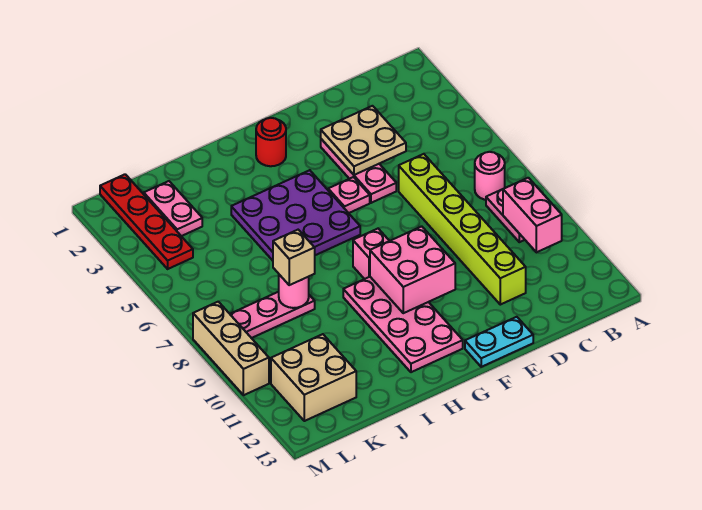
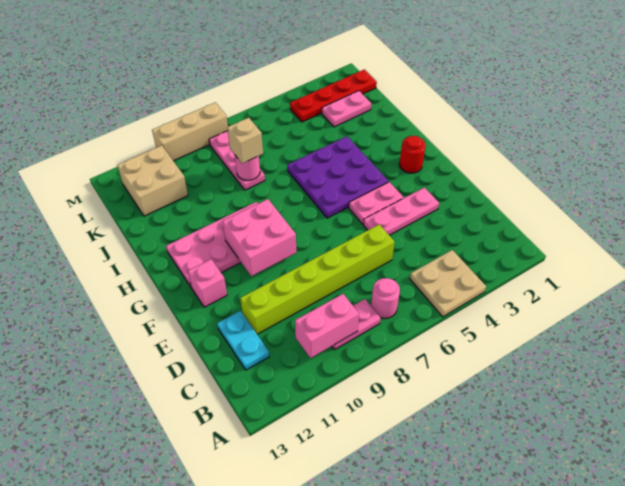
tan plate D3:E4 level 2 -> tan plate A4:B5 level 1
cyan plate E13:F13 level 1 -> cyan plate C12:D12 level 1
pink plate F5 level 1 -> pink plate F4:F5 level 1
pink brick G8 level 1 -> pink brick F12 level 1

